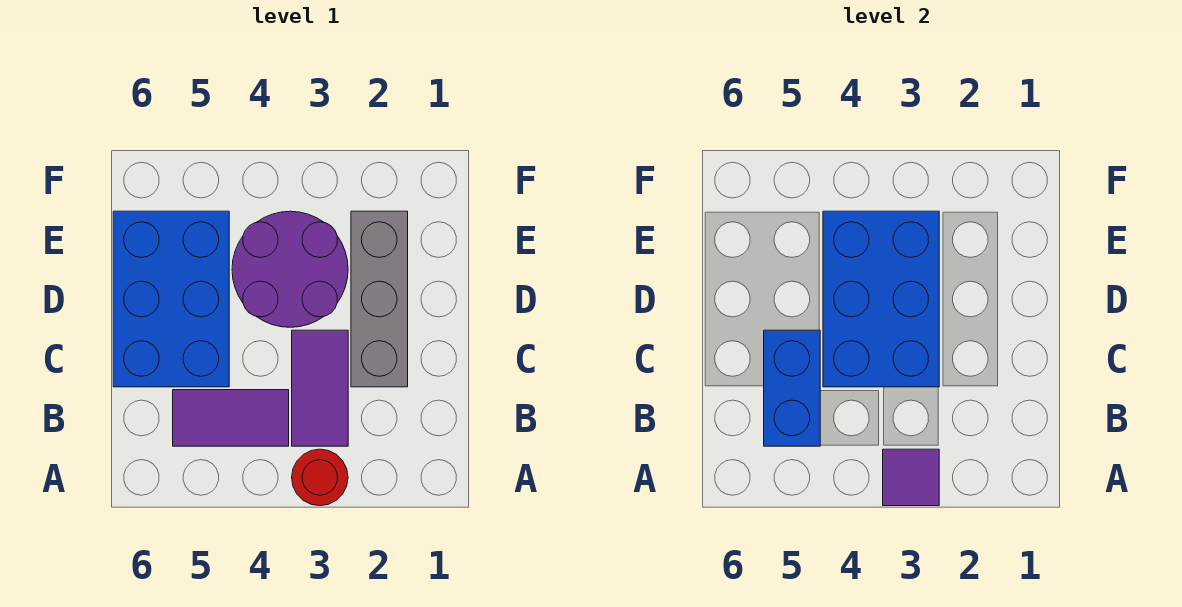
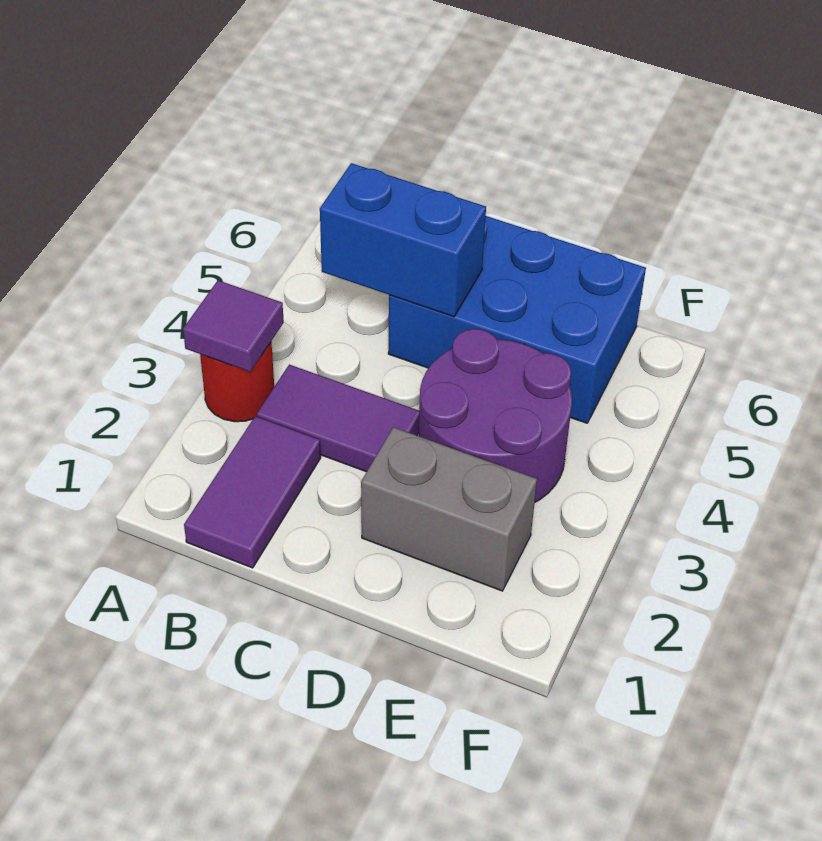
purple tile B4:B5 level 1 -> purple tile B1:B2 level 1
grey brick C2:E2 level 1 -> grey brick D2:E2 level 1
blue brick C3:E4 level 2 -> none

